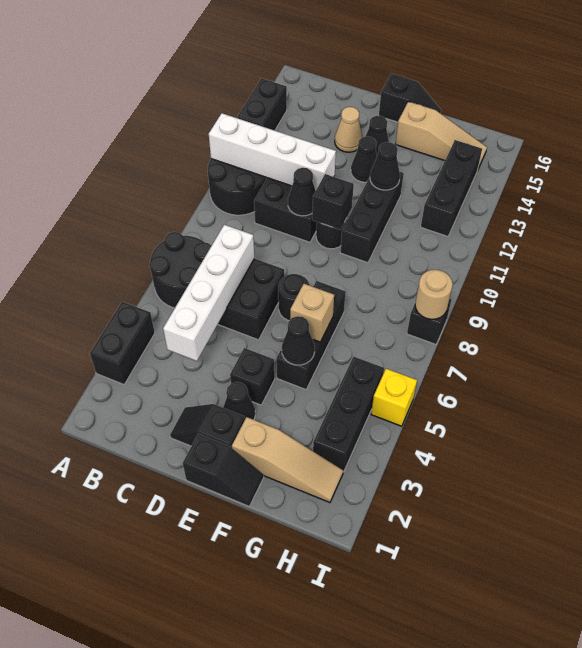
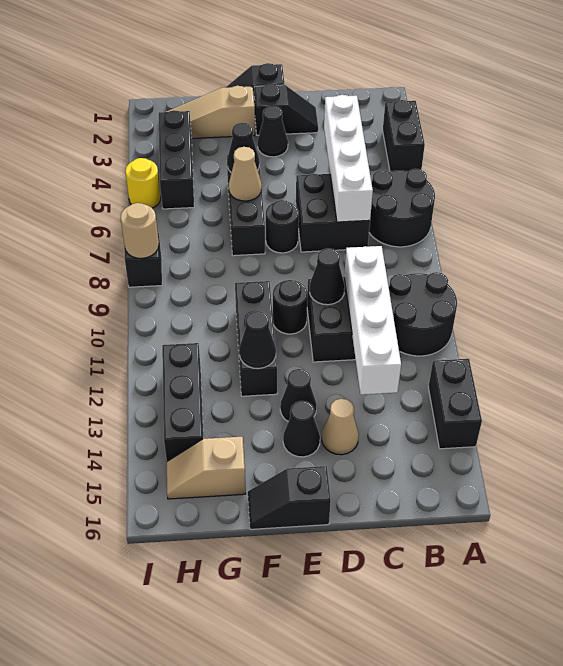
white brick A11:D11 level 2 -> white brick C10:C13 level 2
black brick E4 level 1 -> none
black brick E10 level 2 -> none
tan brick F6 level 2 -> tan cone F6 level 2
tan slope F15:H15 level 1 top F -> tan slope G15:H15 level 1 top G
yellow brick I5 level 1 -> yellow round brick I5 level 1

